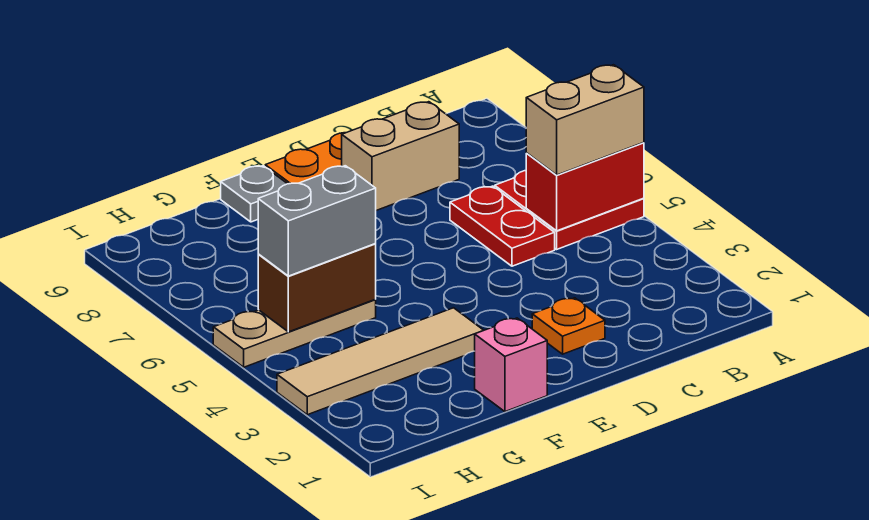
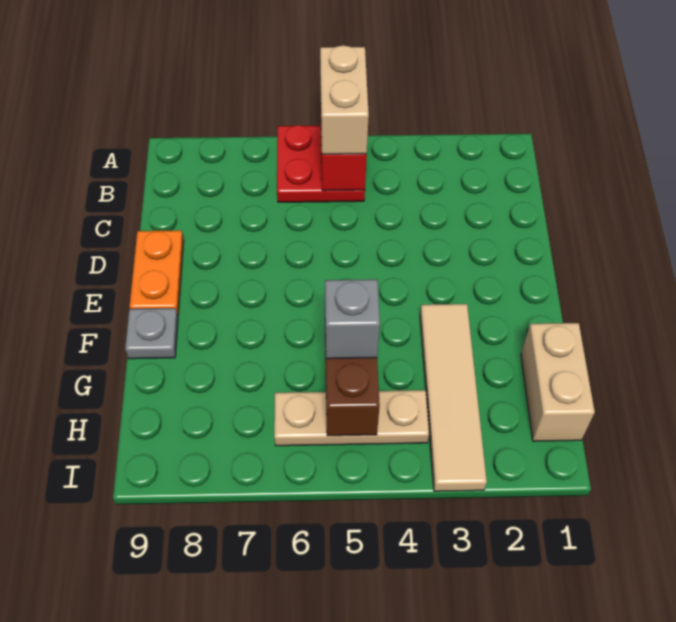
red plate C5:C6 level 1 -> none
tan brick C8:D8 level 1 -> tan brick G1:H1 level 1
orange plate D2 level 1 -> none
pink brick F1 level 1 -> none
tan plate G5:I5 level 1 -> tan plate H4:H6 level 1
grey brick G5:H5 level 3 -> grey brick G5 level 3

